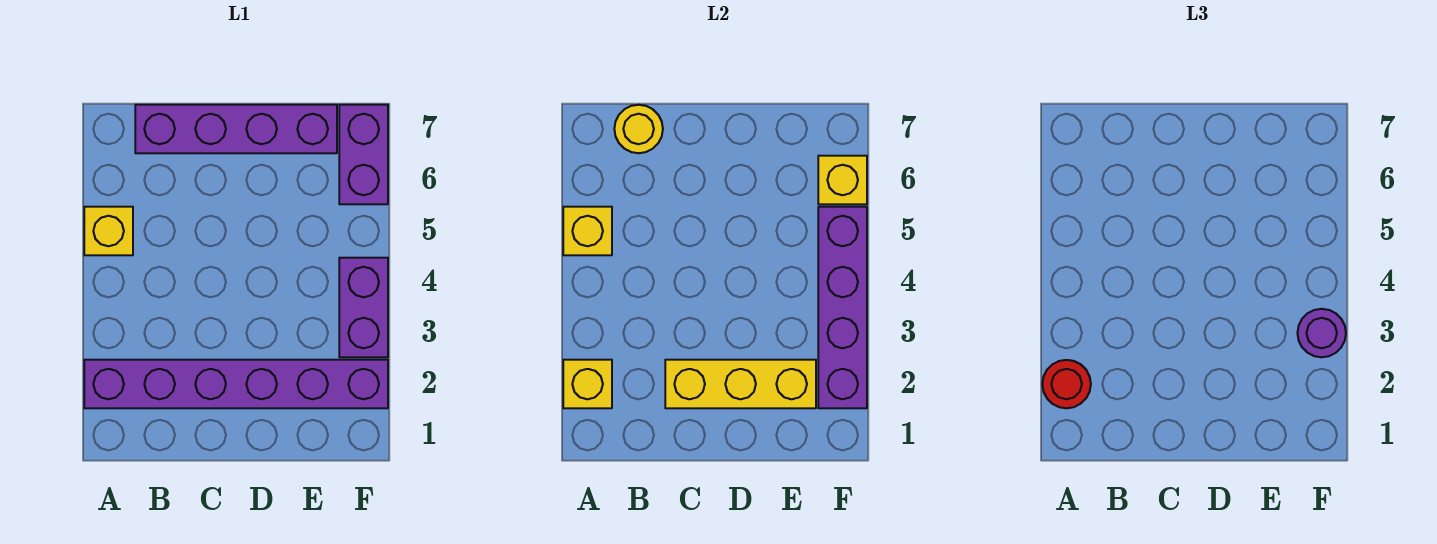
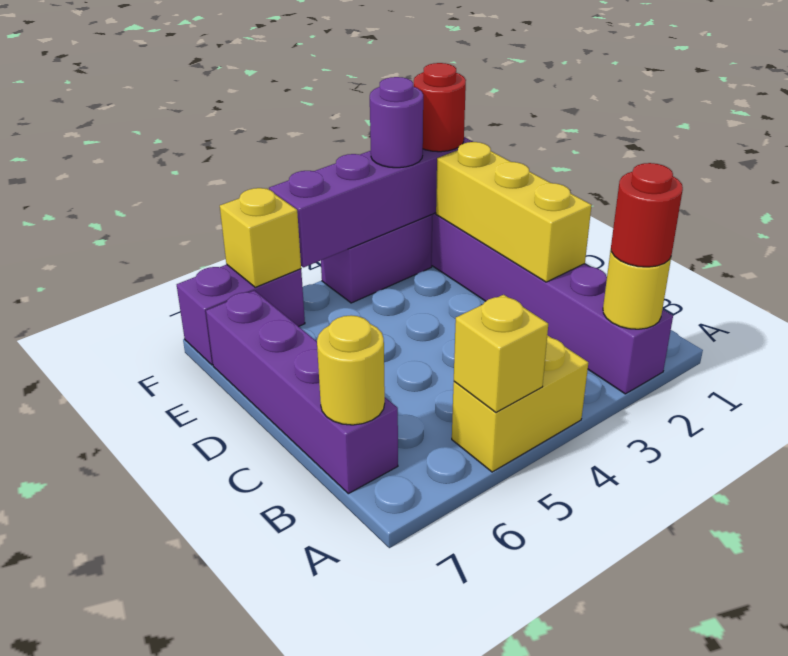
yellow brick A2 level 2 -> yellow round brick A2 level 2
yellow brick A5 level 1 -> yellow brick A4:A5 level 1
none -> red round brick F2 level 3

